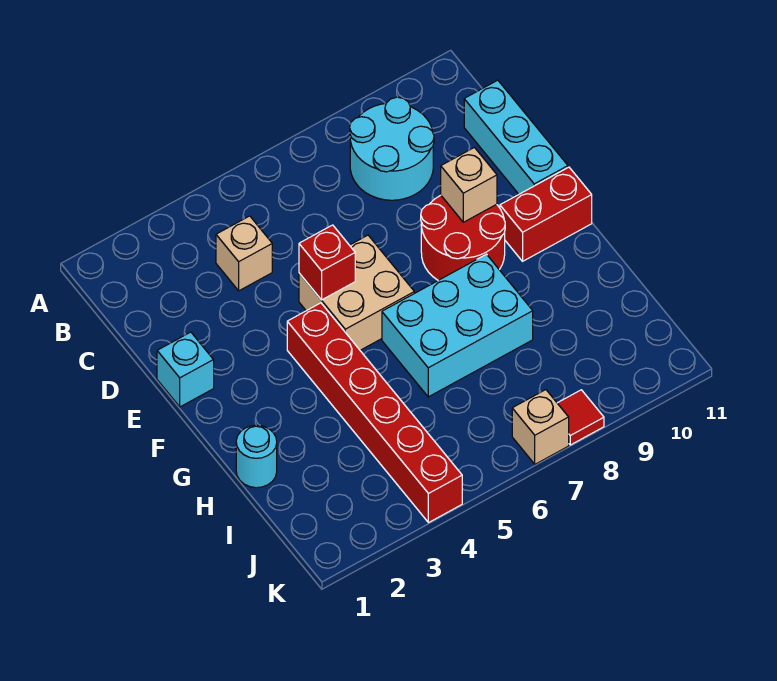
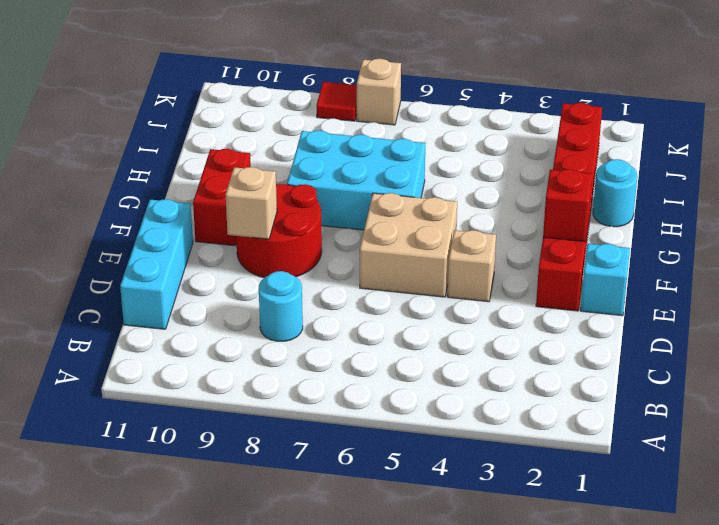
cyan round brick B8:C9 level 1 -> cyan round brick C8 level 1
tan brick C4 level 1 -> tan brick E4 level 1
red brick E5 level 2 -> red brick F2 level 2
red brick F4:K4 level 1 -> red brick E2:J2 level 1
red brick F10:F11 level 1 -> red brick F10:G10 level 1

